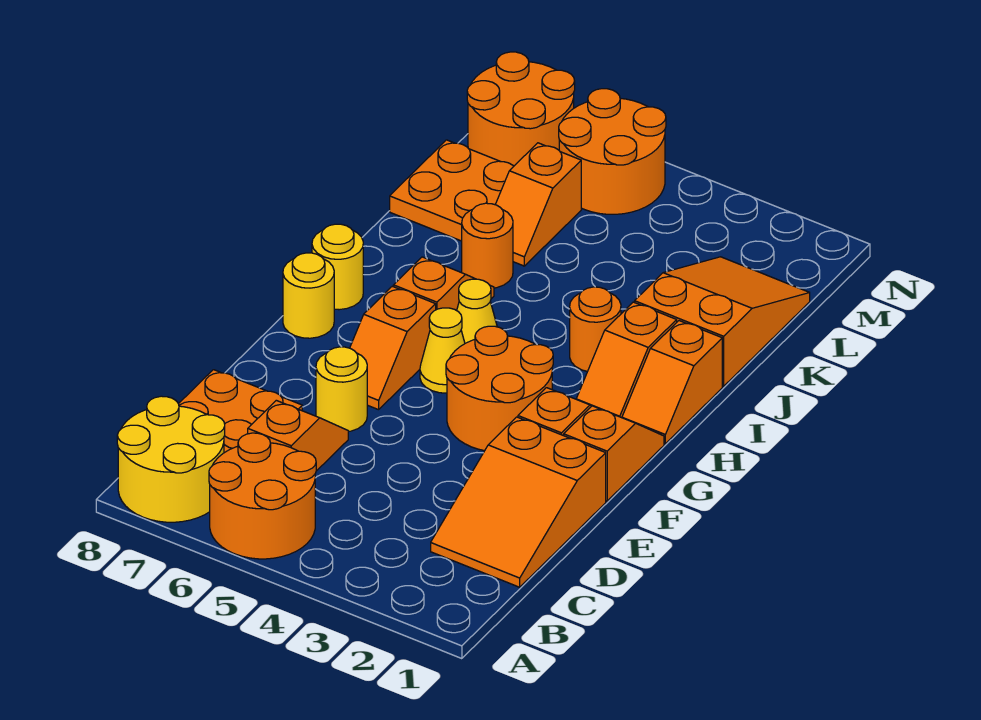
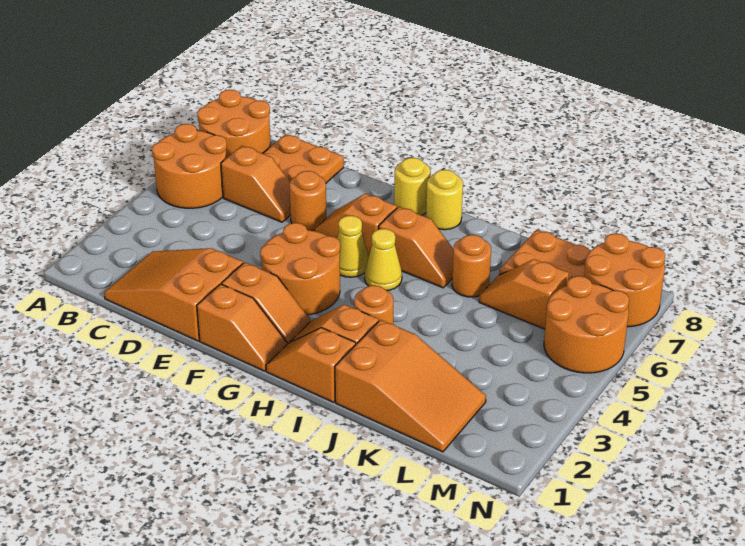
yellow round brick A7:B8 level 1 -> orange round brick A7:B8 level 1
yellow round brick E6 level 1 -> orange round brick E6 level 1

